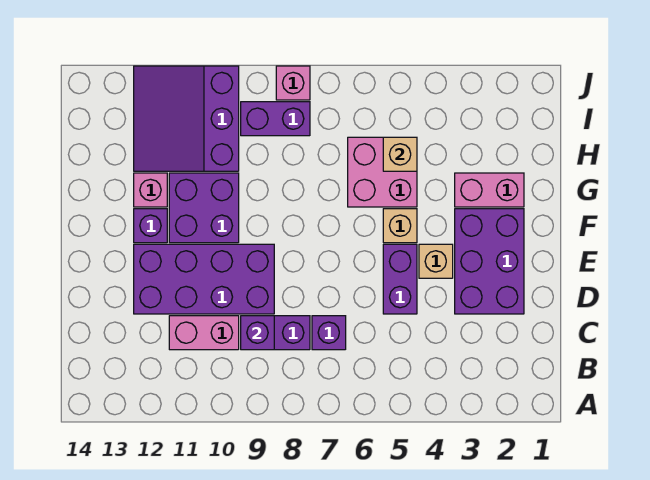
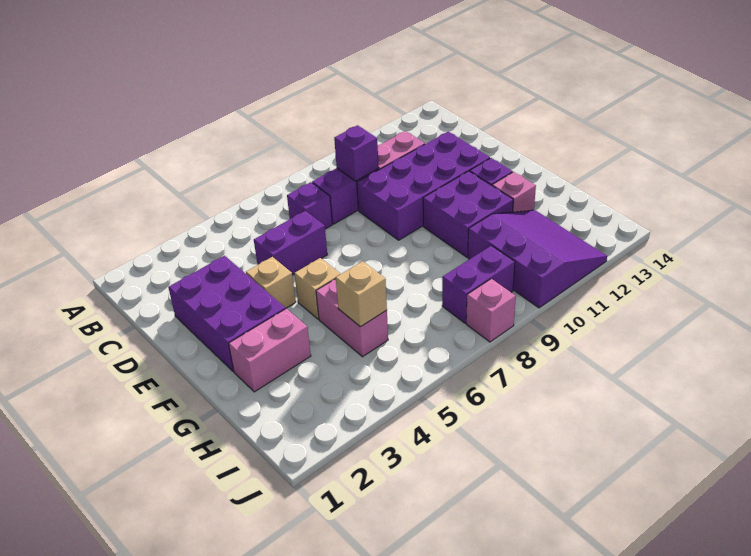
purple brick D5:E5 level 1 -> purple brick D5:D6 level 1
pink brick G5:H6 level 1 -> pink brick G5:H5 level 1

